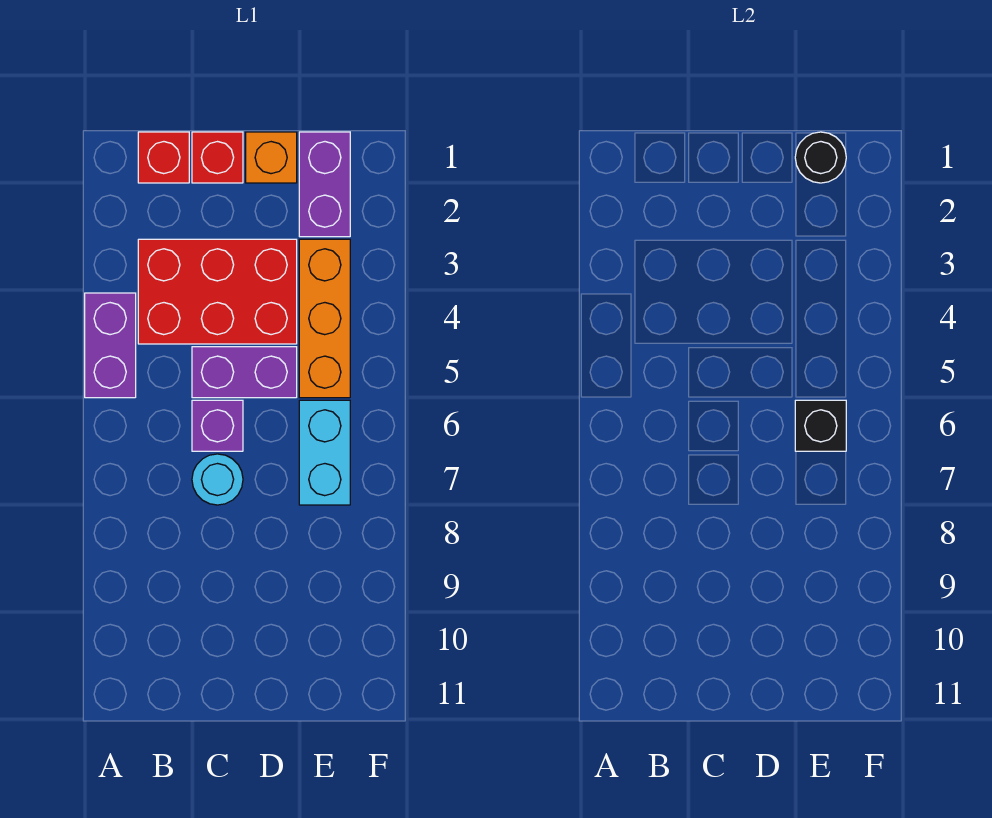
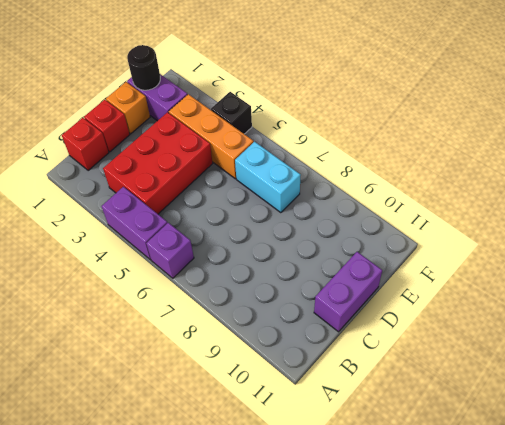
purple brick C5:D5 level 1 -> purple brick C11:D11 level 1
purple brick C6 level 1 -> purple brick A6 level 1
cyan round brick C7 level 1 -> none
black brick E6 level 2 -> black brick F4 level 1

